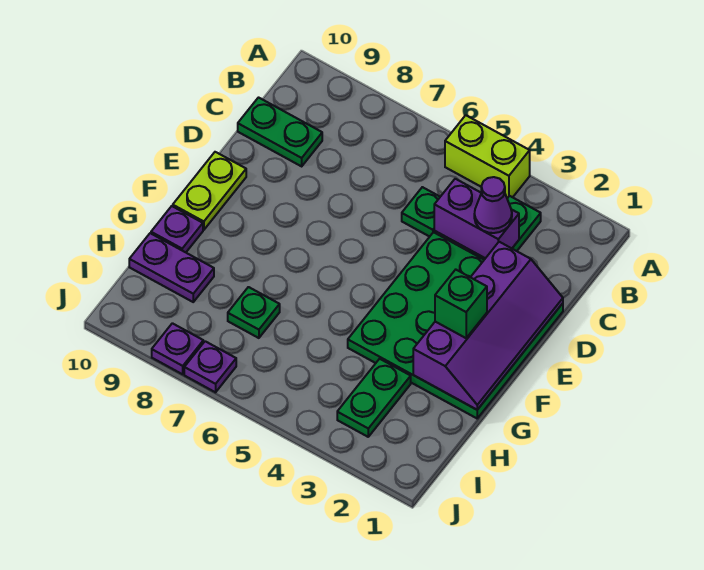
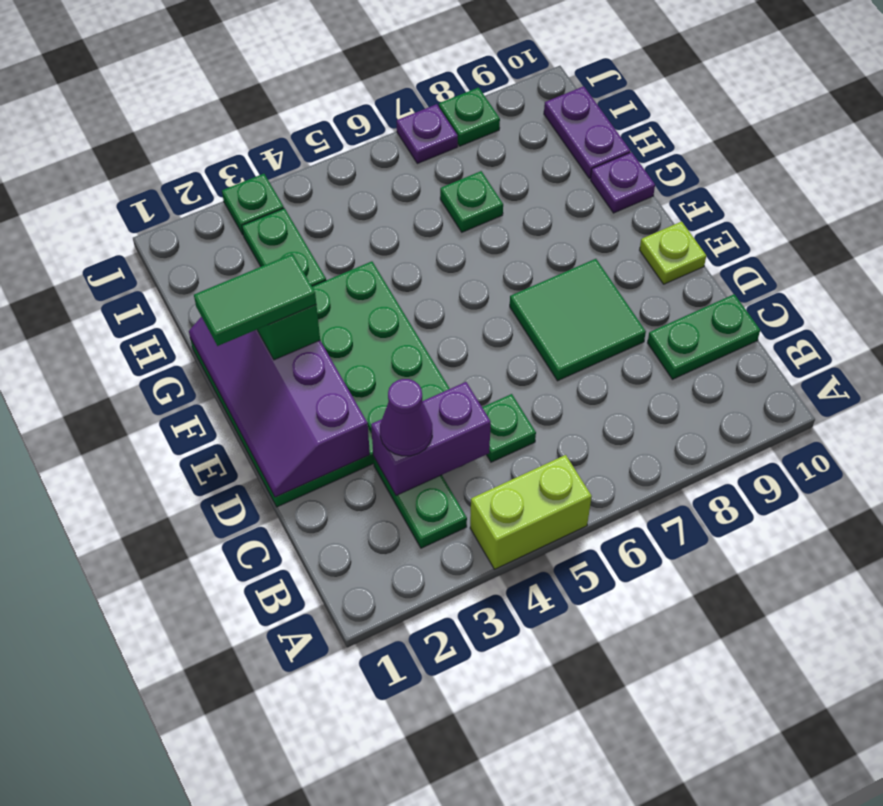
none -> green tile D7:E8 level 1
lime plate E10:F10 level 1 -> lime plate E10 level 1
none -> green tile F1:F2 level 4
purple plate H9:H10 level 1 -> purple plate H10:I10 level 1
none -> green plate J3 level 1
purple plate J8 level 1 -> green plate J8 level 1

